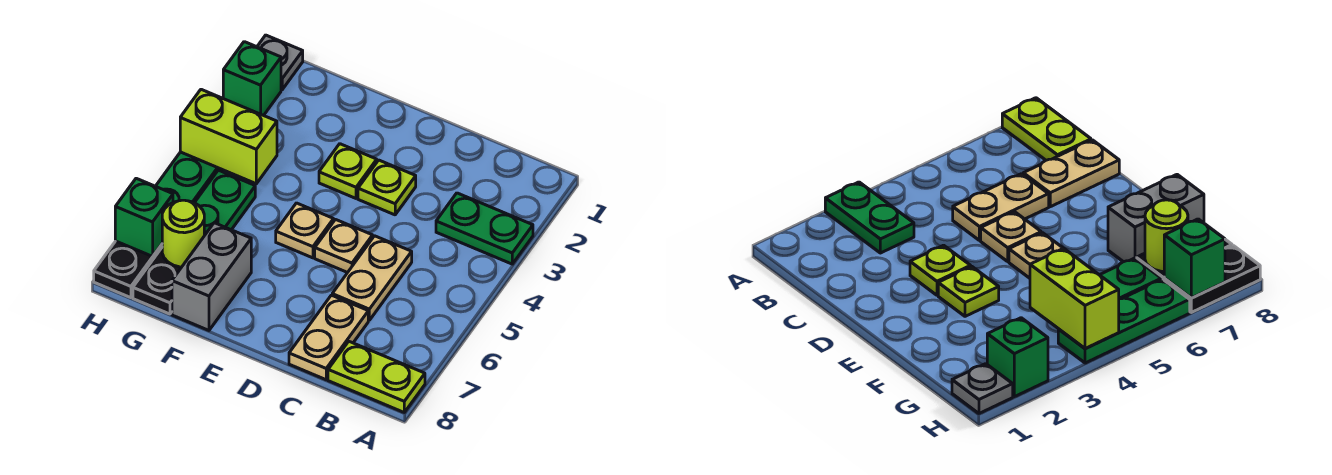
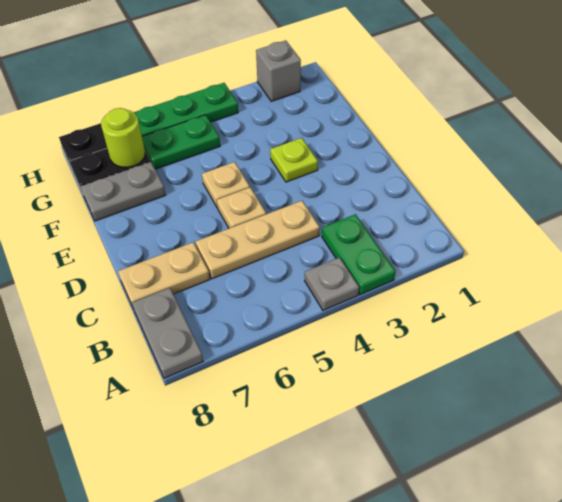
lime plate A8:B8 level 1 -> grey plate A8:B8 level 1
tan plate C5:C6 level 1 -> tan plate C4:C6 level 1
lime plate D3 level 1 -> none
grey brick F7:F8 level 1 -> grey plate F7:F8 level 1
lime brick G4:H4 level 2 -> none
grey plate H1 level 1 -> grey plate A4 level 1
green brick H2 level 1 -> grey brick H2 level 1
green brick H7 level 2 -> none

